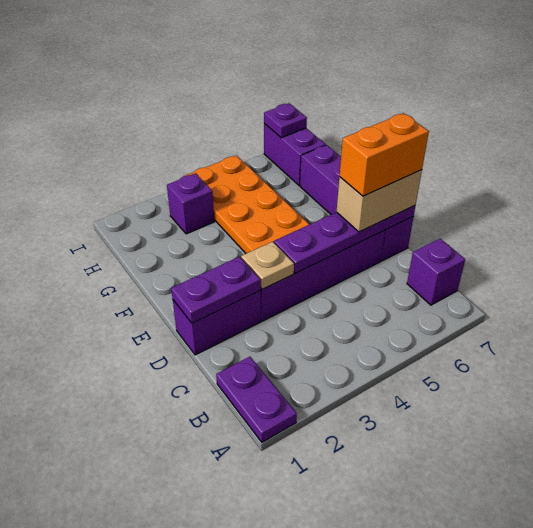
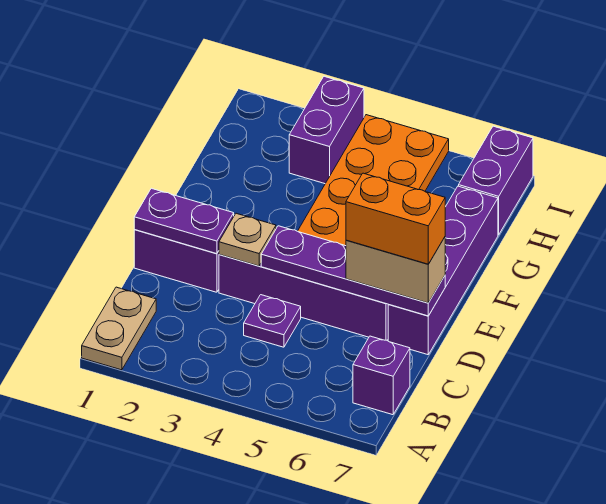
purple plate A1:B1 level 1 -> tan plate A1:B1 level 1
purple brick H3 level 1 -> purple brick H3:I3 level 1
purple plate I7 level 2 -> purple plate C4 level 1

